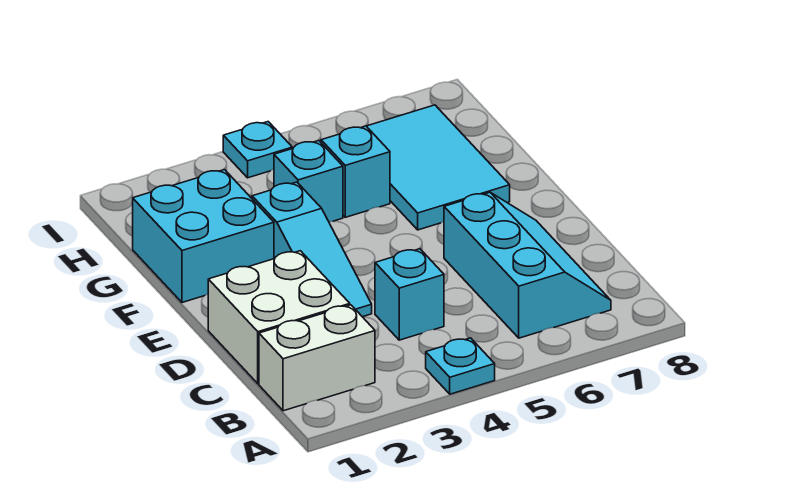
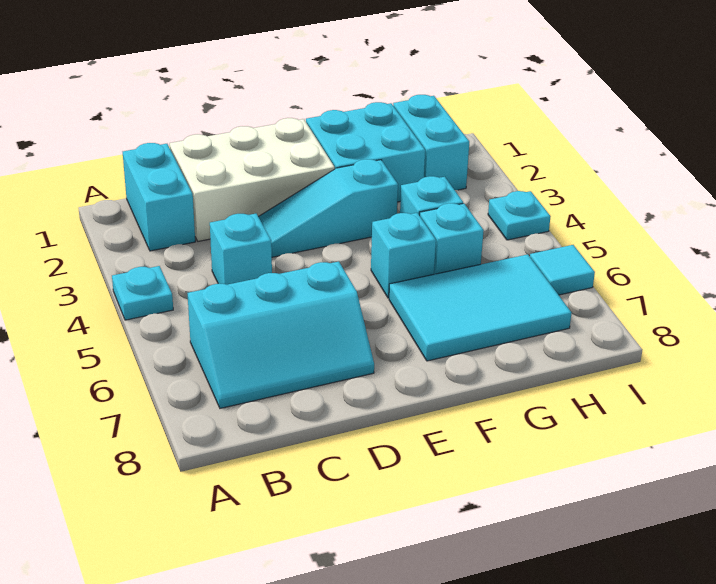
white brick B1:B2 level 1 -> cyan brick B1:B2 level 1
white brick C1:D2 level 1 -> white brick C1:E2 level 1
none -> cyan brick F5 level 1
none -> cyan brick H1:H2 level 1
none -> cyan tile I6 level 1

